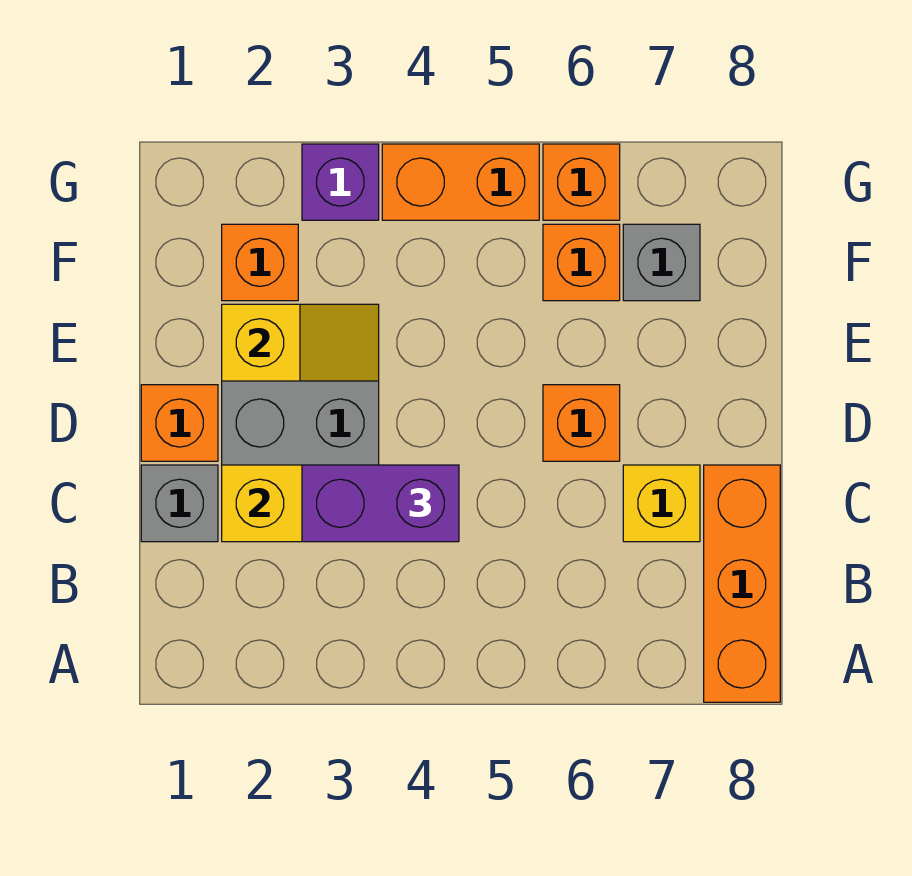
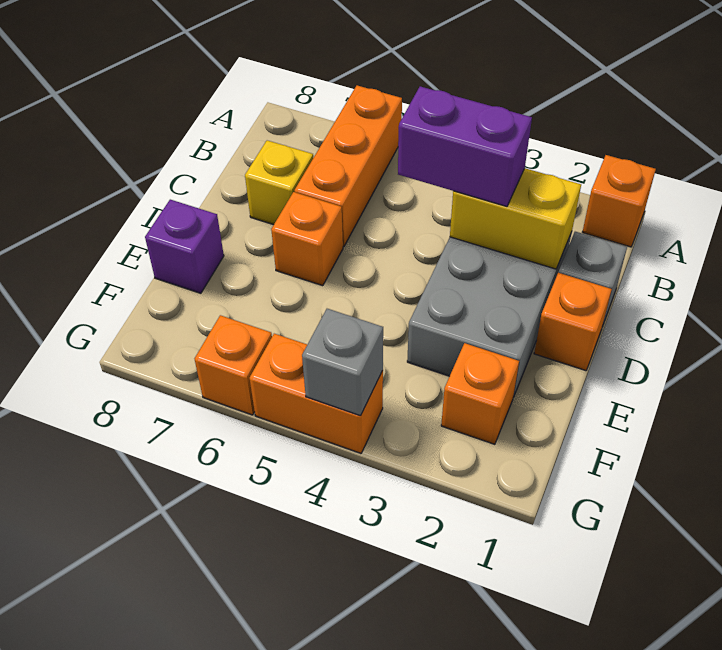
orange brick A8:C8 level 1 -> orange brick A6:C6 level 1
yellow slope E2:E3 level 2 top 2 -> none
orange brick F6 level 1 -> orange brick A1 level 1
grey brick F7 level 1 -> grey brick G4 level 2
purple brick G3 level 1 -> purple brick E8 level 1

